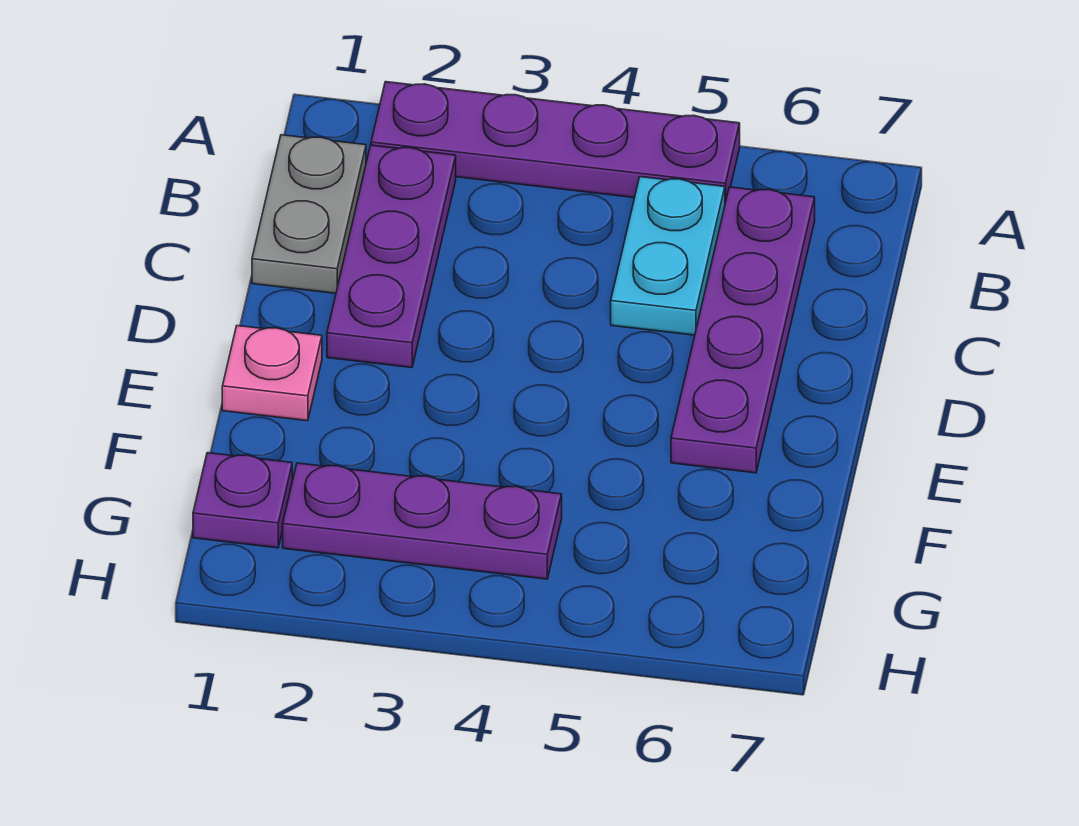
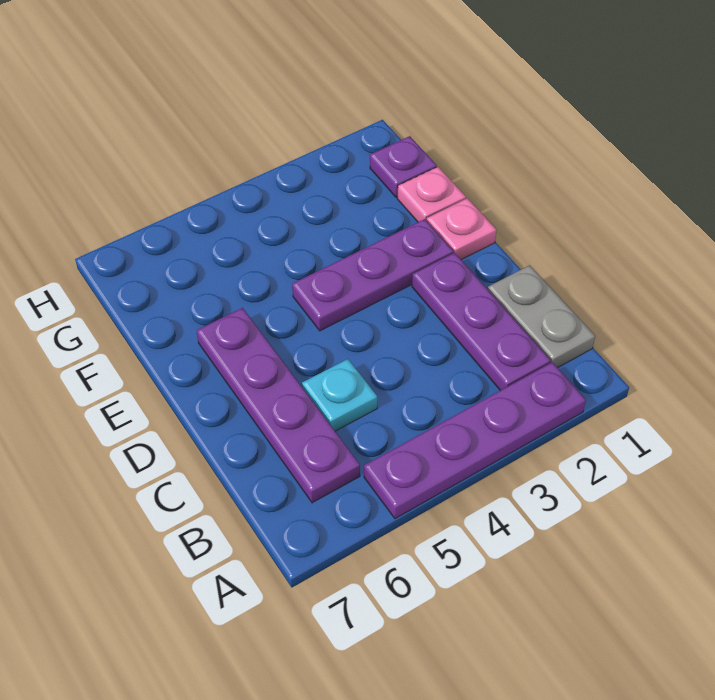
cyan plate B5:C5 level 1 -> cyan plate C5 level 1
none -> pink plate F1 level 1
purple plate G2:G4 level 1 -> purple plate E2:E4 level 1

